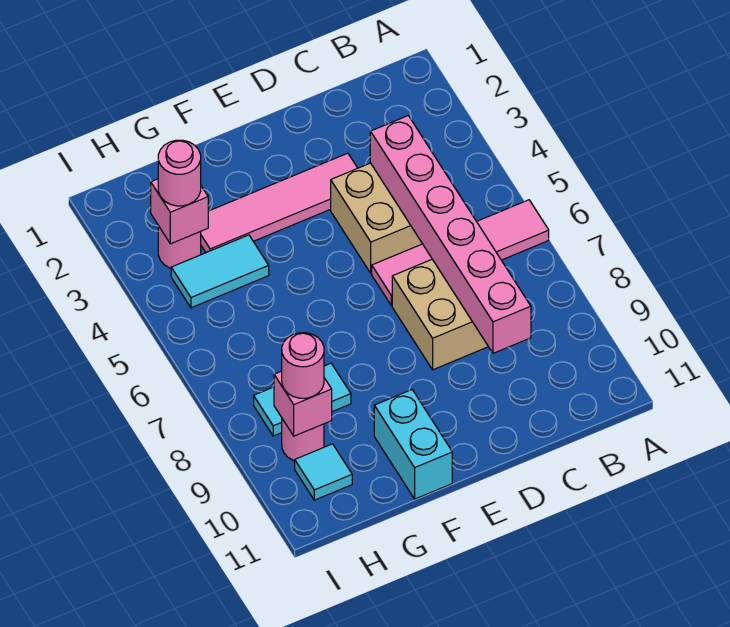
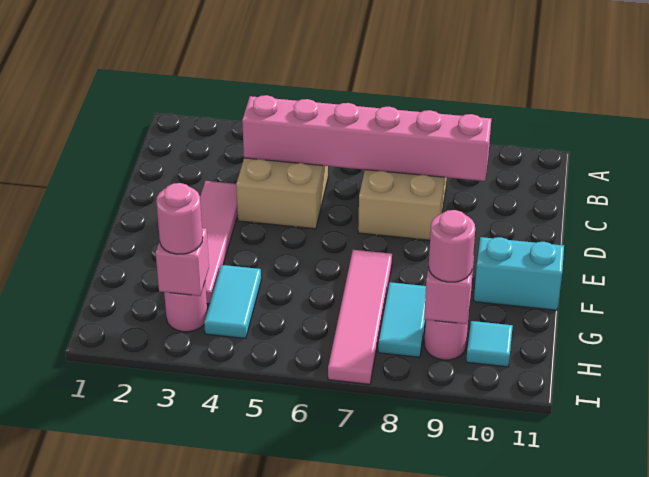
pink tile A6:D6 level 1 -> pink tile F7:I7 level 1

